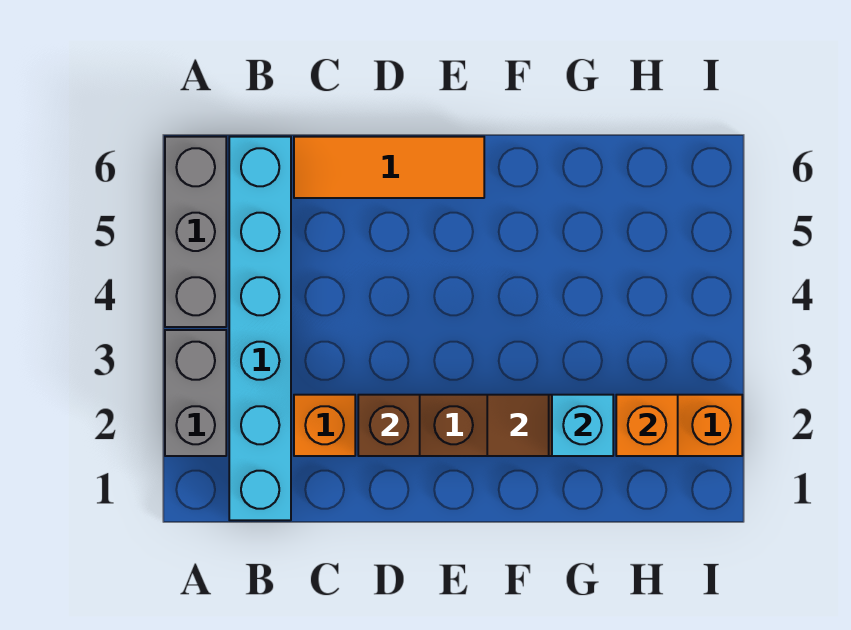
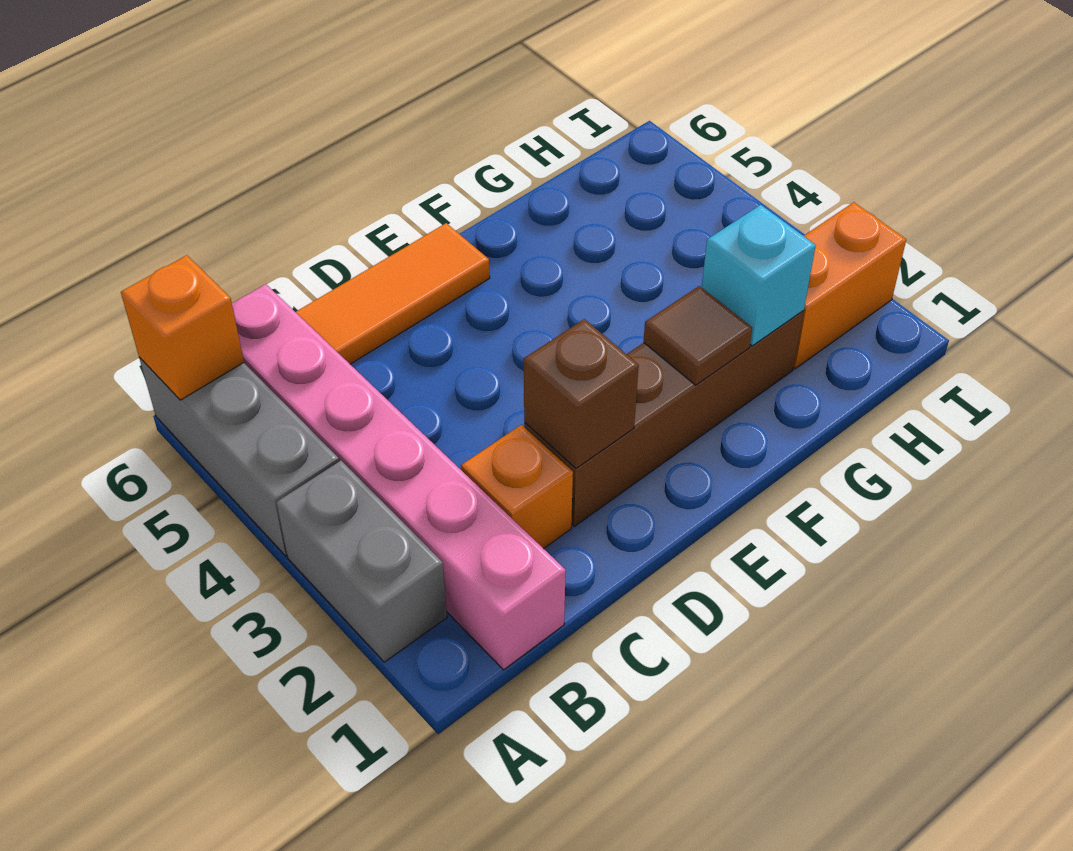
cyan brick B1:B6 level 1 -> pink brick B1:B6 level 1
orange brick H2 level 2 -> orange brick A6 level 2

